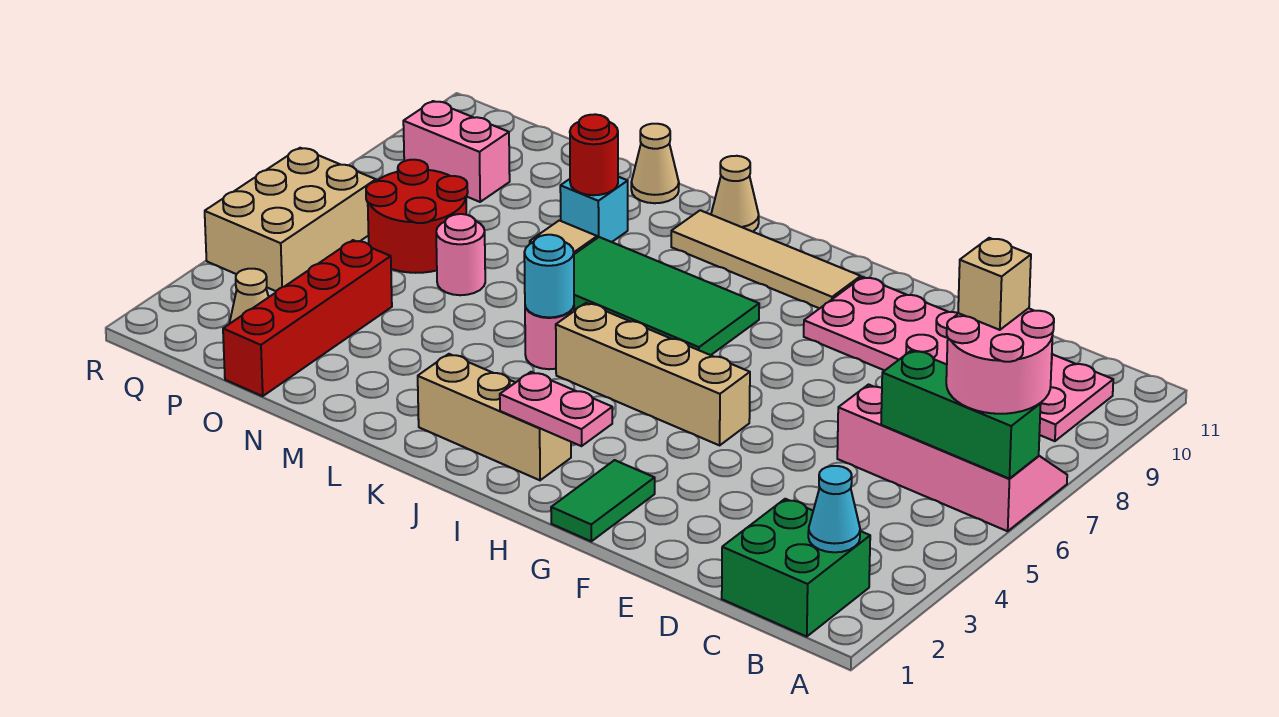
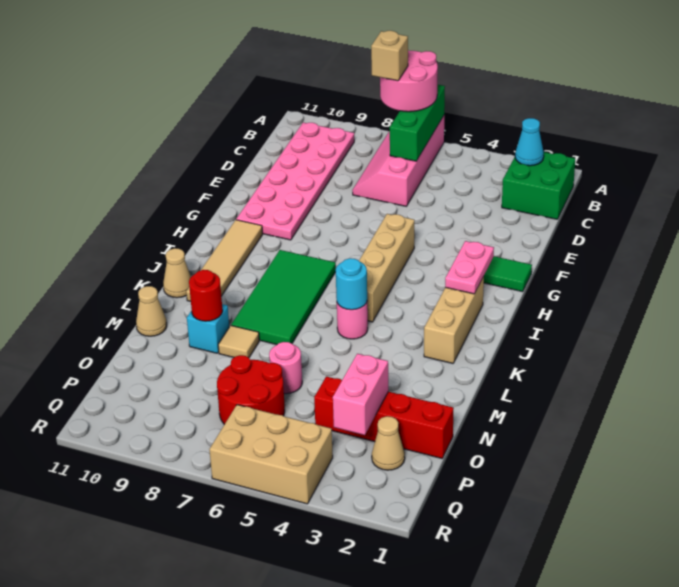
pink brick P9:Q9 level 1 -> pink brick O3:P3 level 2

